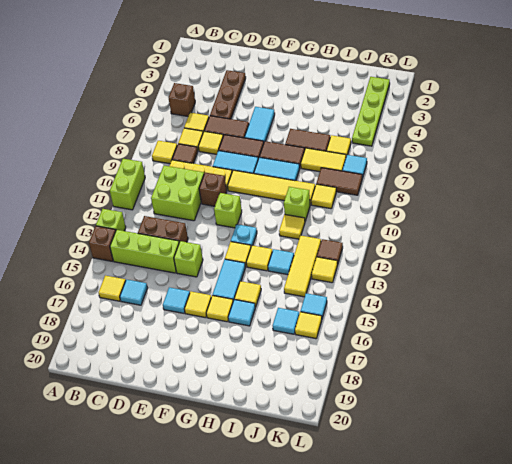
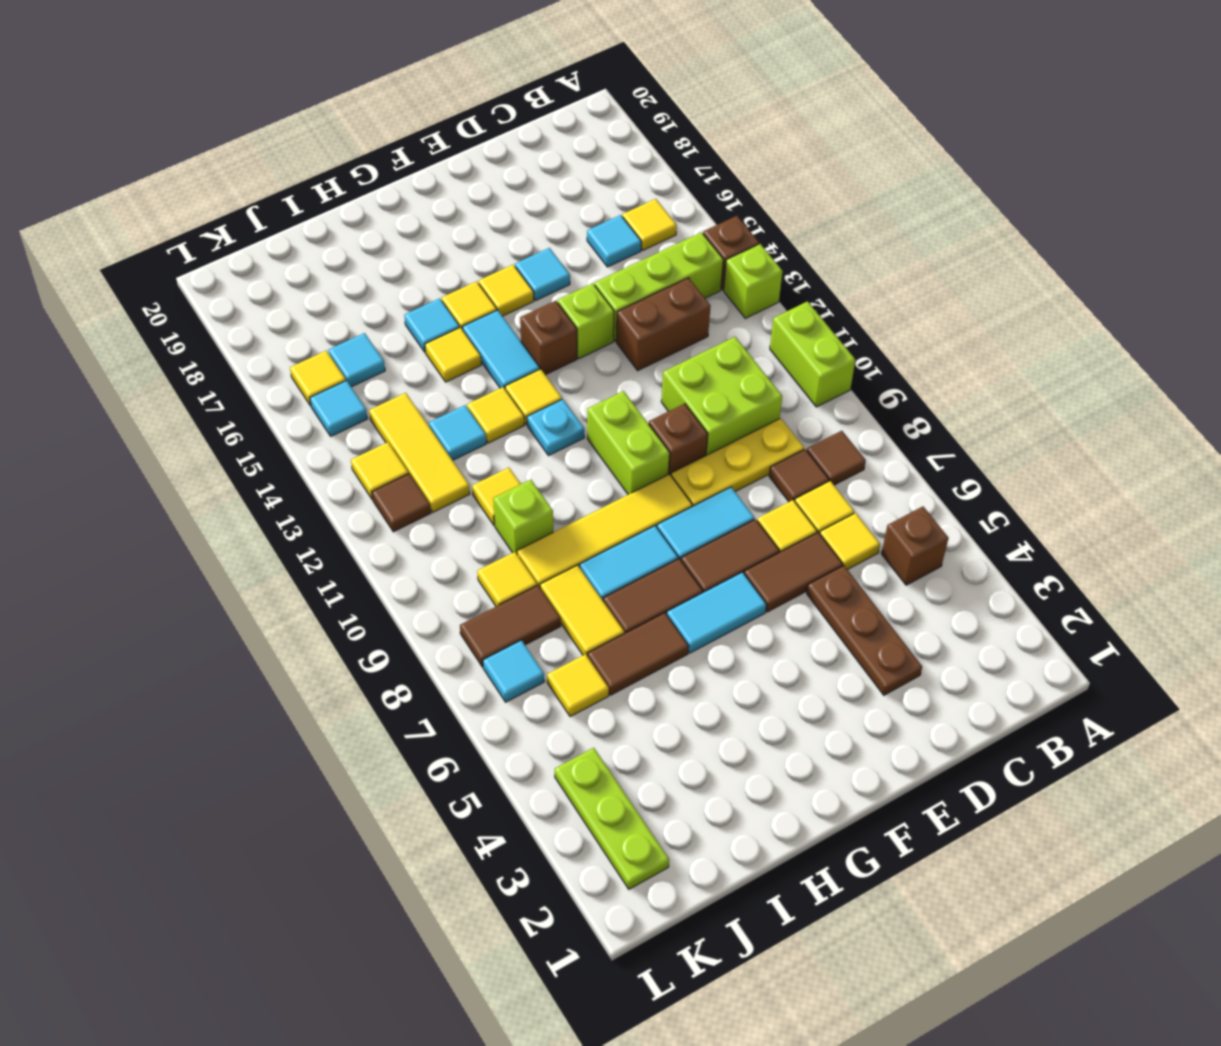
yellow tile B8 level 1 -> brown tile B8 level 1
cyan tile F5:F6 level 1 -> cyan tile F6:G6 level 1
lime brick F11 level 1 -> lime brick F10:F11 level 1
none -> brown brick F14 level 1
yellow tile I7:J7 level 1 -> yellow tile I7:I8 level 1
lime plate K2:K5 level 1 -> lime plate K2:K4 level 1

